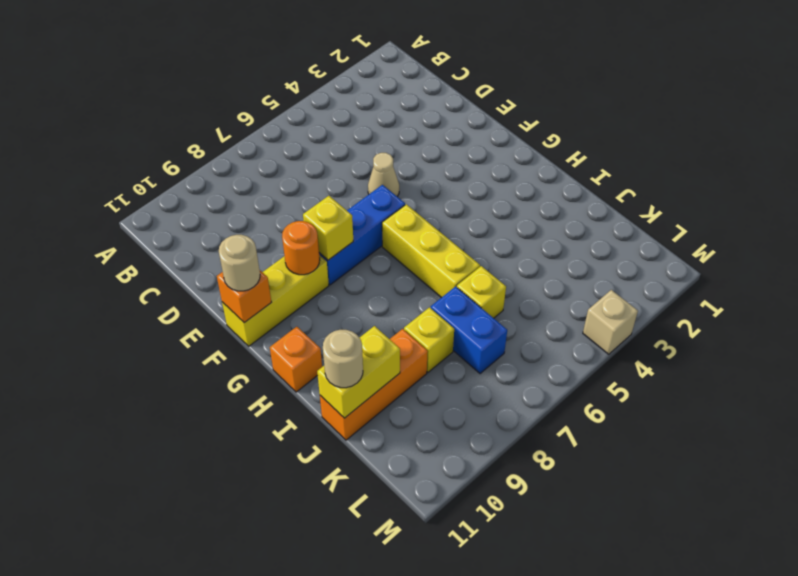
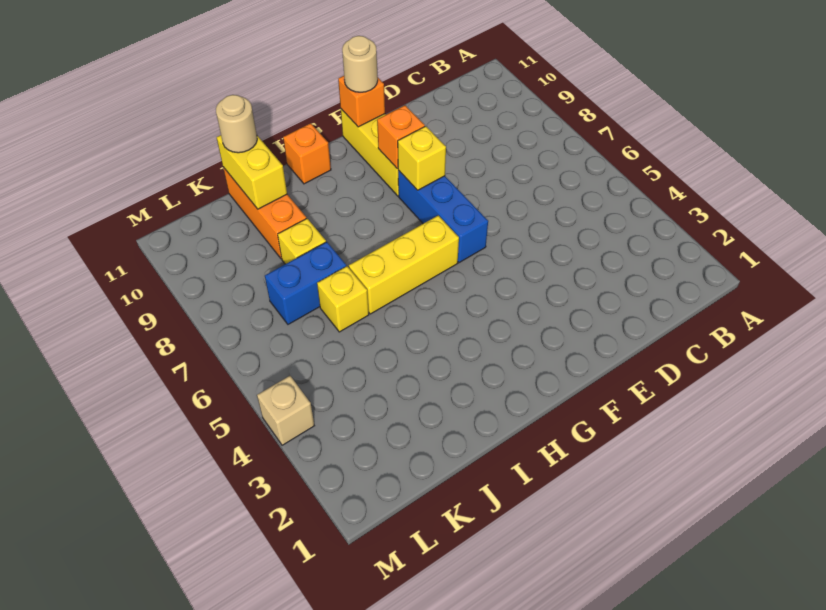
tan cone E5 level 1 -> none
orange round brick F9 level 2 -> orange brick F9 level 2

